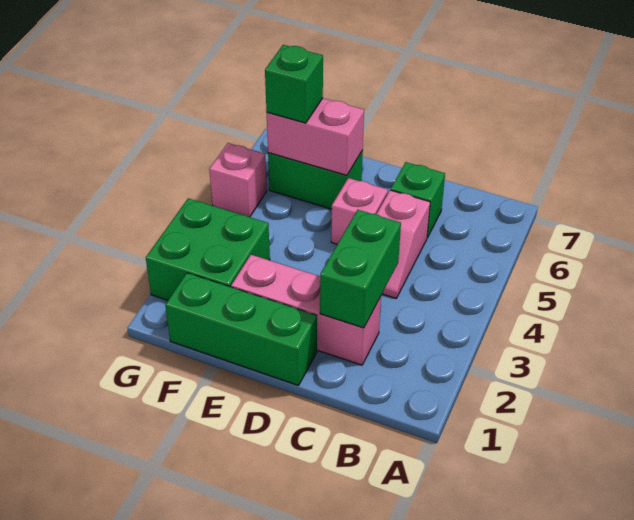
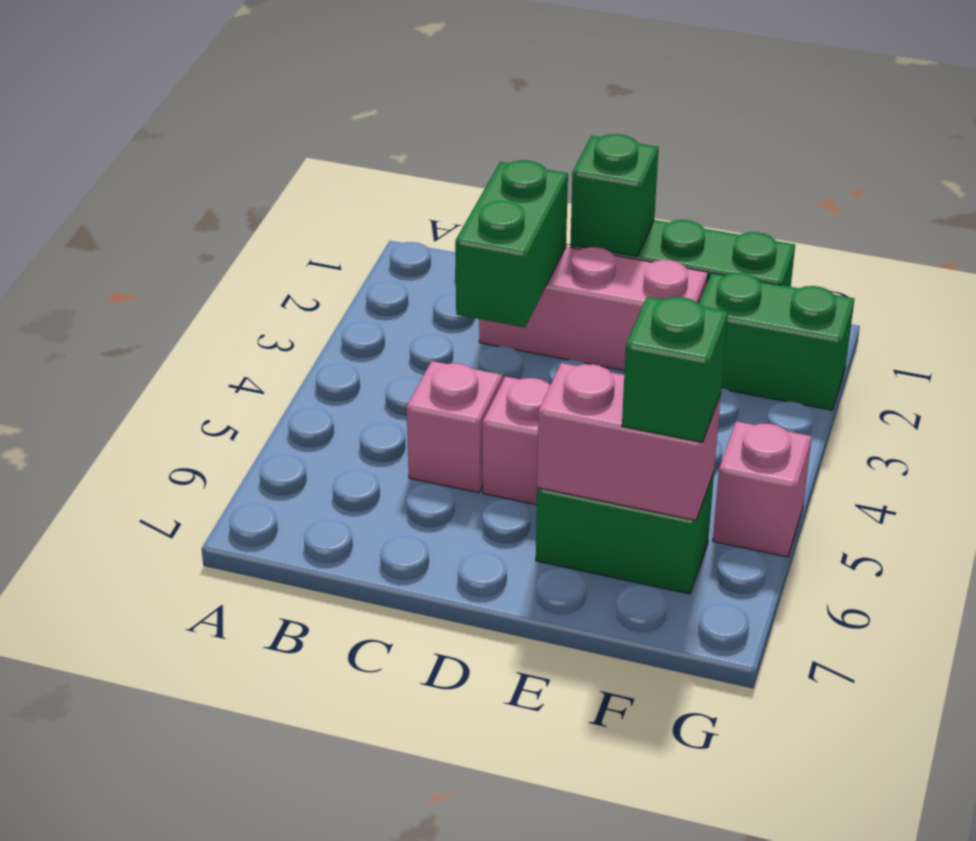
green brick C6 level 1 -> green brick D1 level 2
green brick F2:G3 level 1 -> green brick F2:G2 level 1

